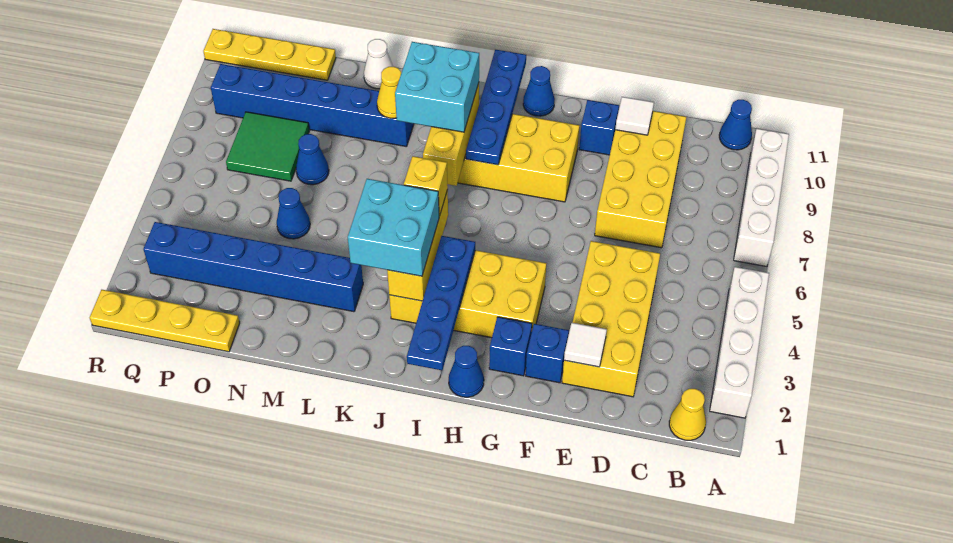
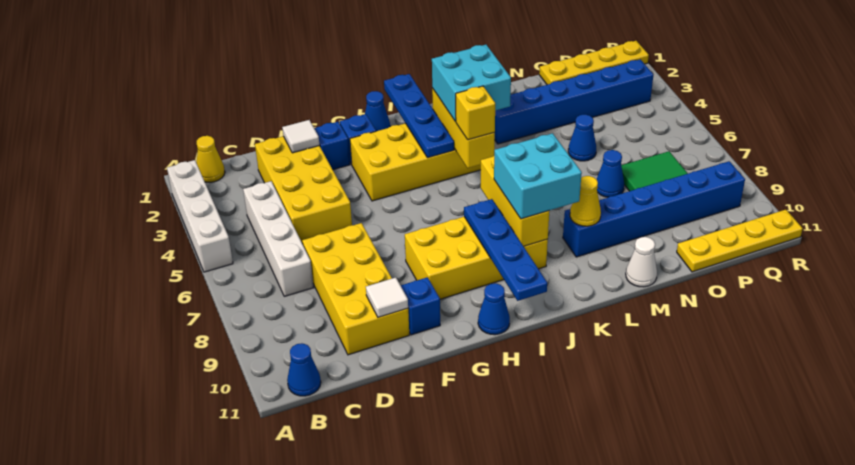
white brick A7:A10 level 1 -> white brick C4:C7 level 1

